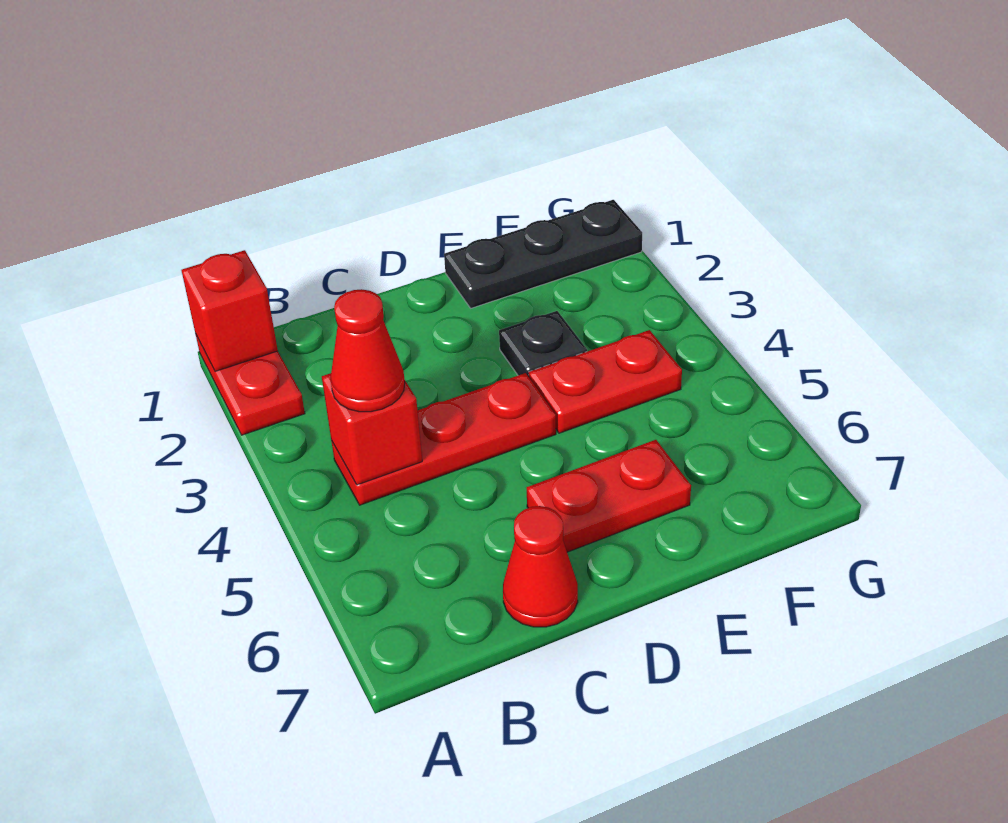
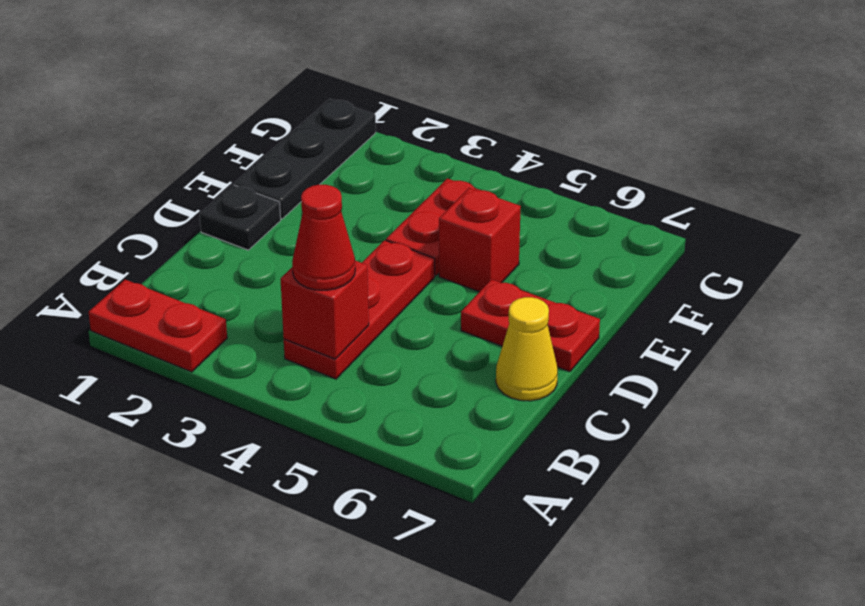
red brick A1 level 2 -> red brick E5 level 1
red cone C7 level 1 -> yellow cone C7 level 1
red plate D6:E6 level 1 -> red plate D6:D7 level 1
black plate E3 level 1 -> black plate D1 level 1

